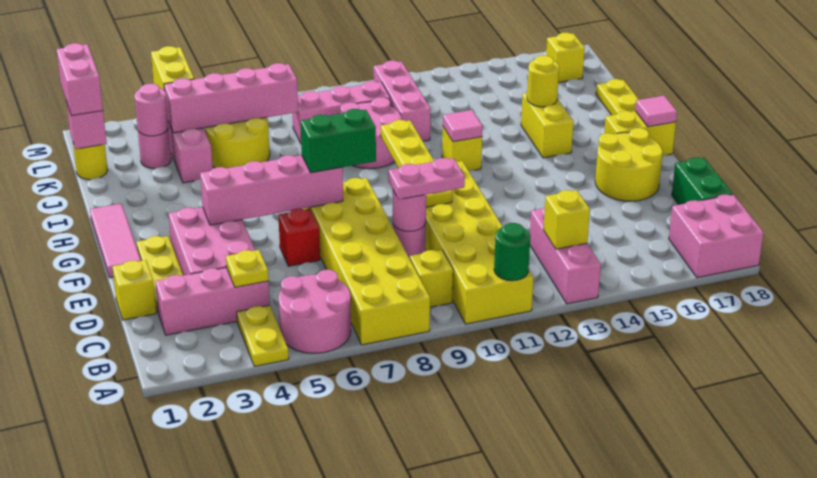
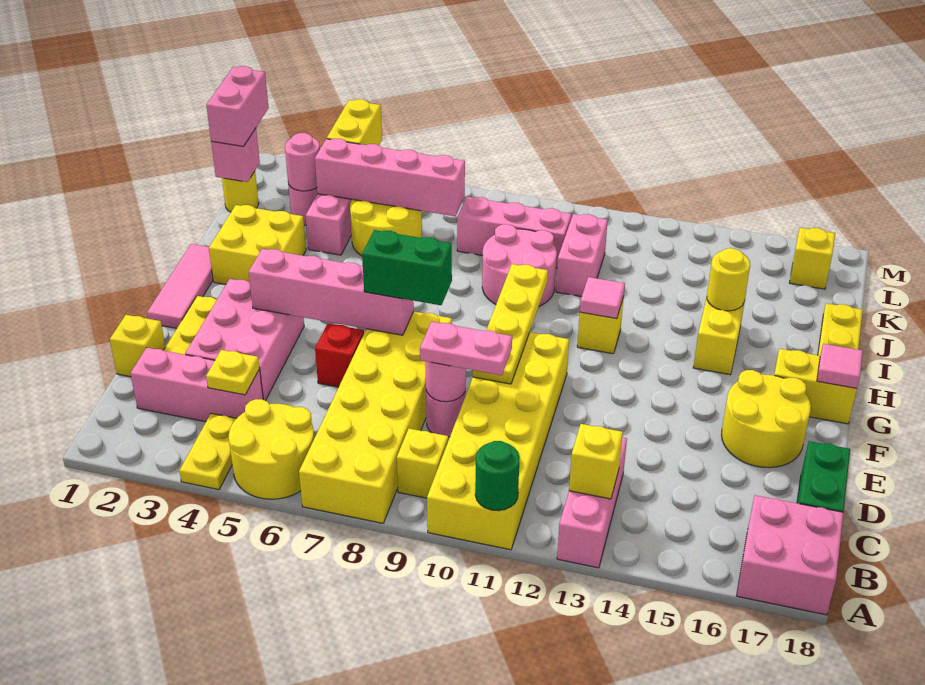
pink round brick A5:B6 level 1 -> yellow round brick A5:B6 level 1
none -> yellow brick H2:I3 level 1
pink brick J11:L11 level 1 -> pink brick J11:K11 level 1

